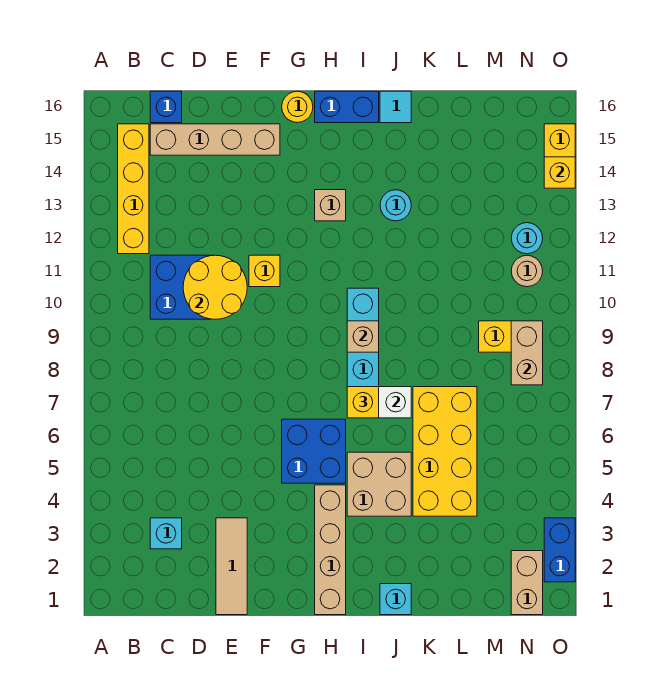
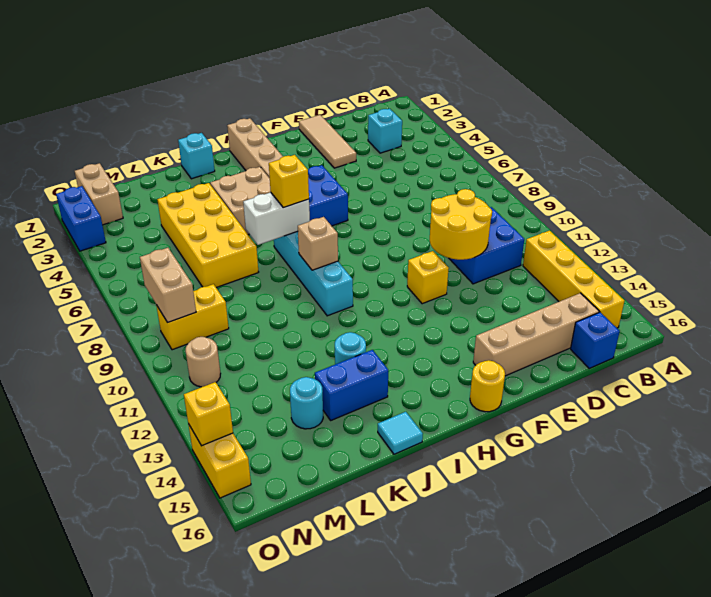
tan brick H13 level 1 -> none
blue brick H16:I16 level 1 -> blue brick J14:K14 level 1
cyan round brick N12 level 1 -> cyan round brick L14 level 1

